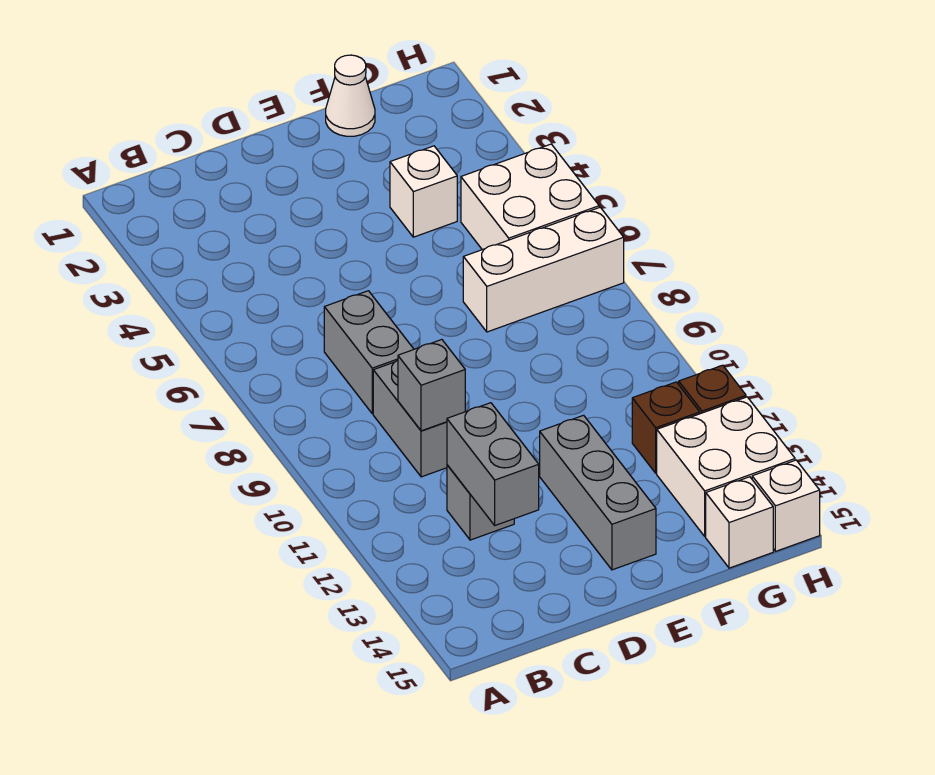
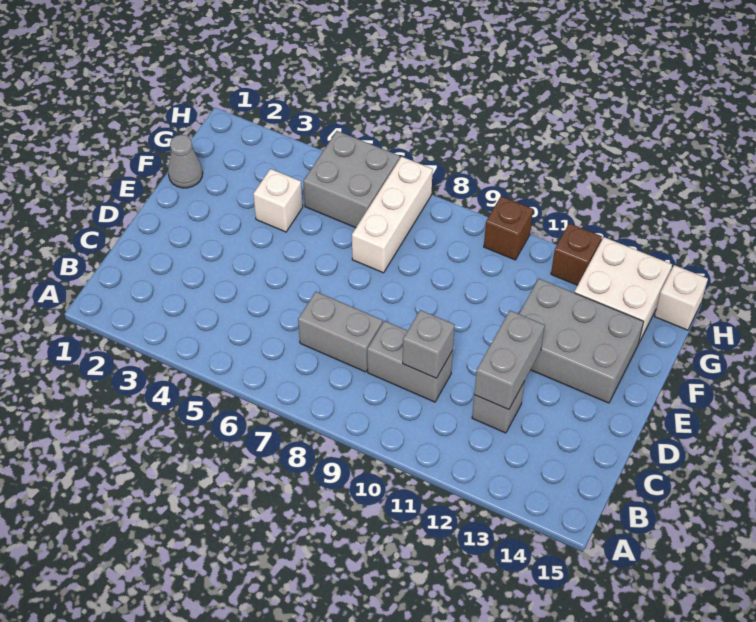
grey brick C12:C13 level 2 -> grey brick C12:D12 level 2
grey brick E12:E14 level 1 -> grey brick E12:F14 level 1
white cone F1 level 1 -> grey cone F1 level 1
white brick G5:H6 level 1 -> grey brick G5:H6 level 1
brown brick G12 level 1 -> brown brick H10 level 1
white brick G15 level 1 -> none

